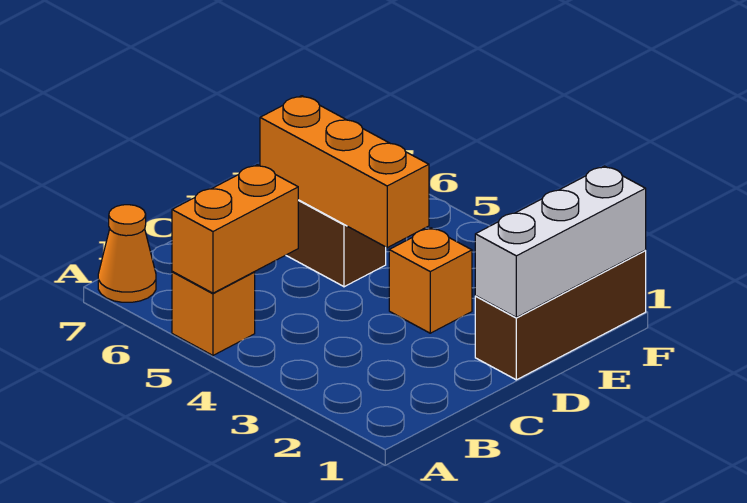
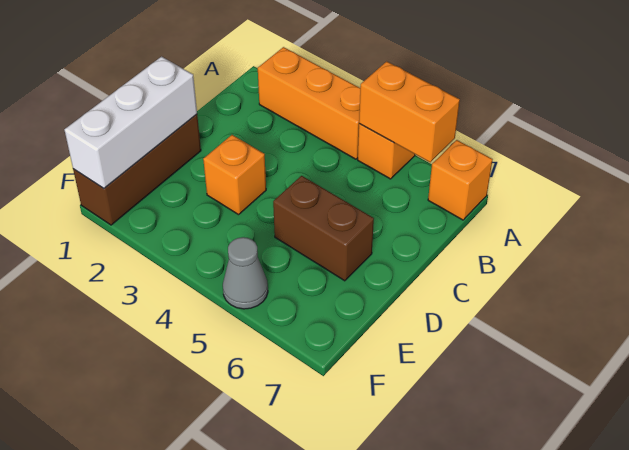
orange brick A5:B5 level 2 -> orange brick A5:A6 level 2
orange cone A7 level 1 -> orange brick A7 level 1
orange brick D4:D6 level 2 -> orange brick A2:A4 level 1
none -> grey cone F5 level 1

